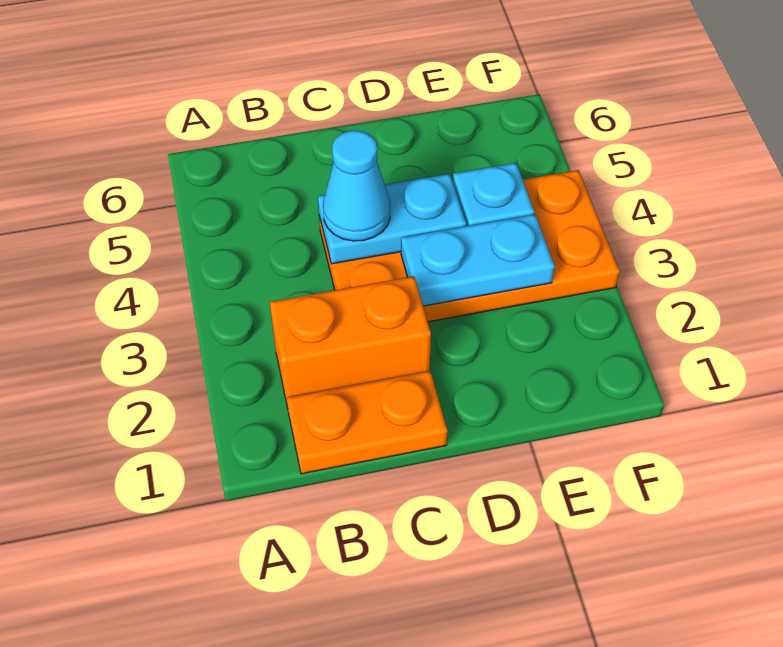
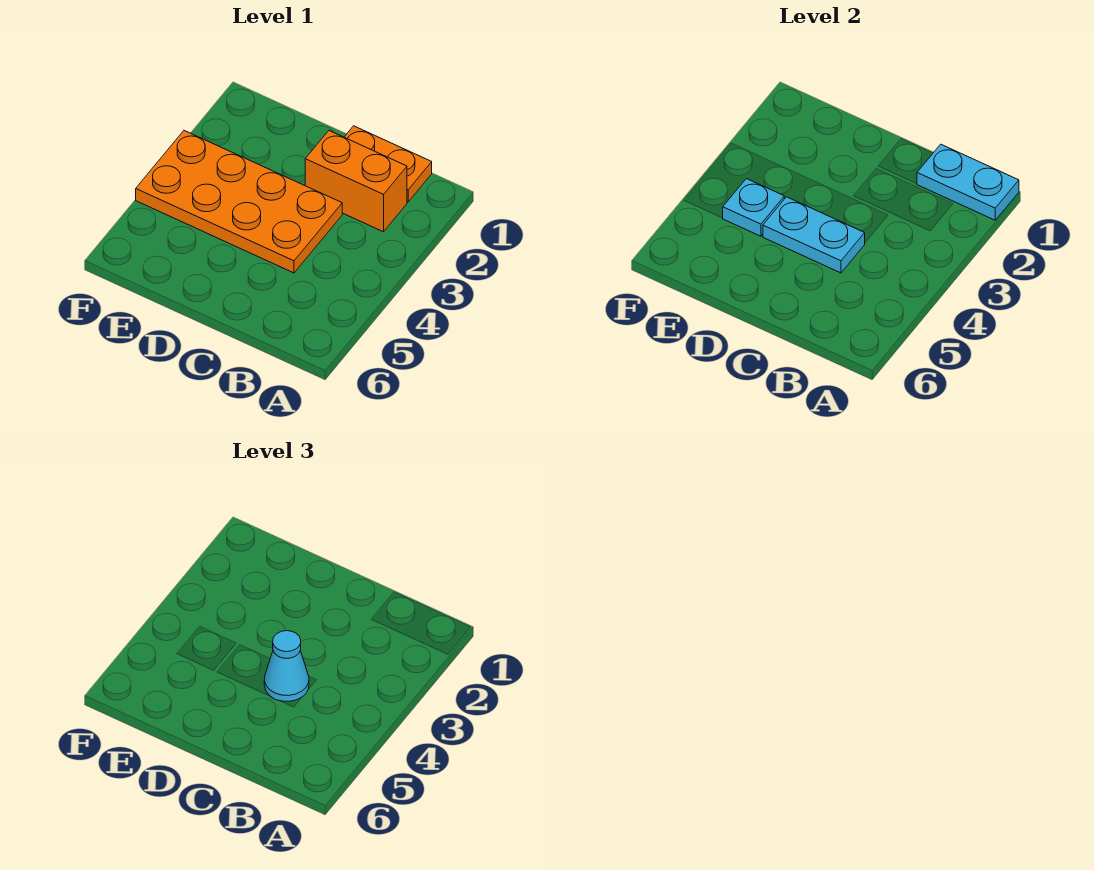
cyan plate D3:E3 level 2 -> cyan plate A1:B1 level 2

